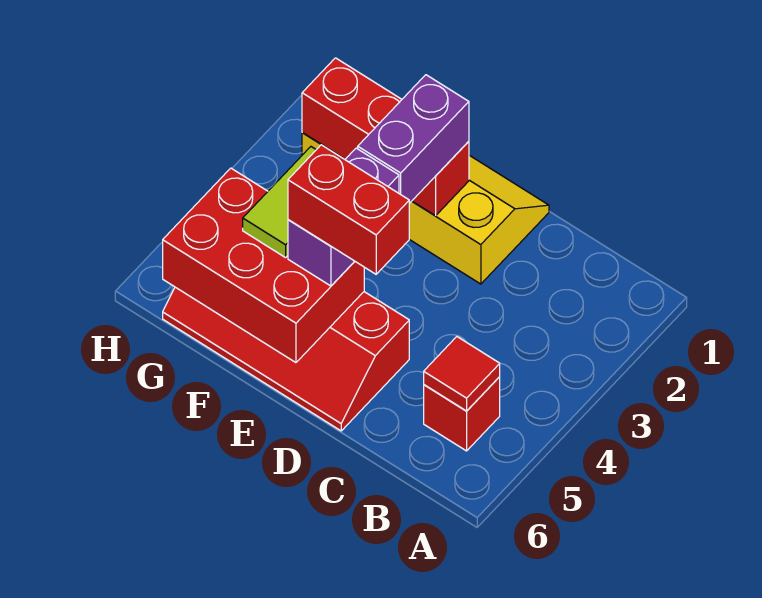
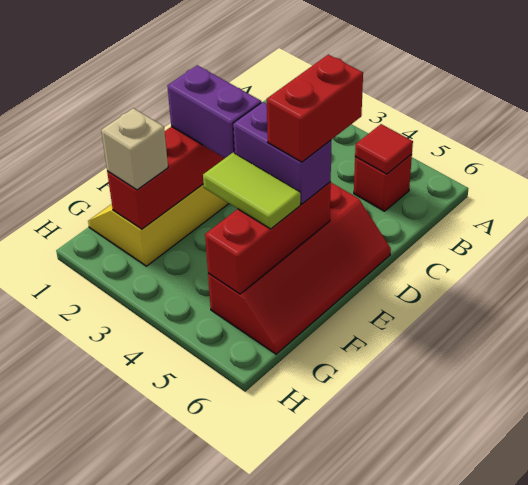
red brick E5:G6 level 2 -> red brick E5:G5 level 2
none -> tan brick G2 level 3

